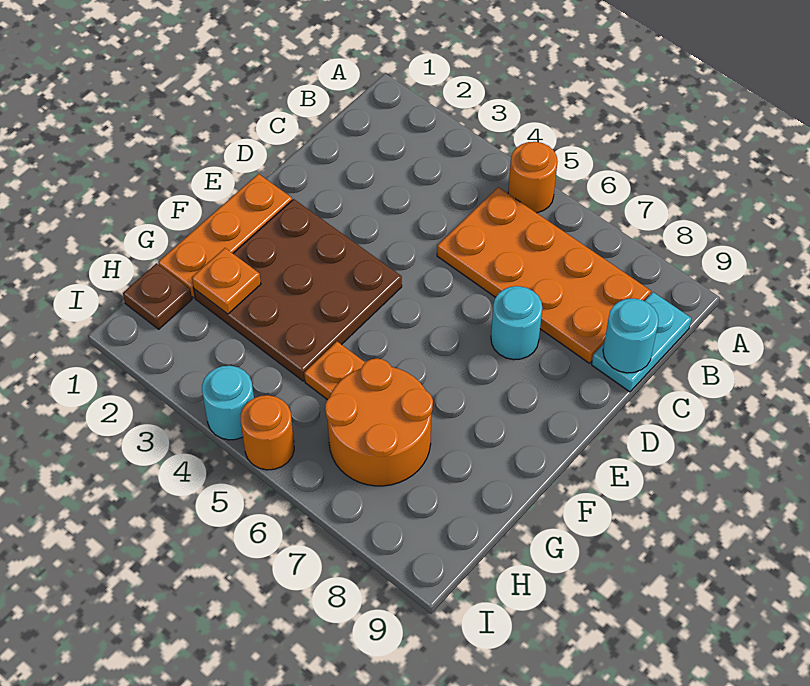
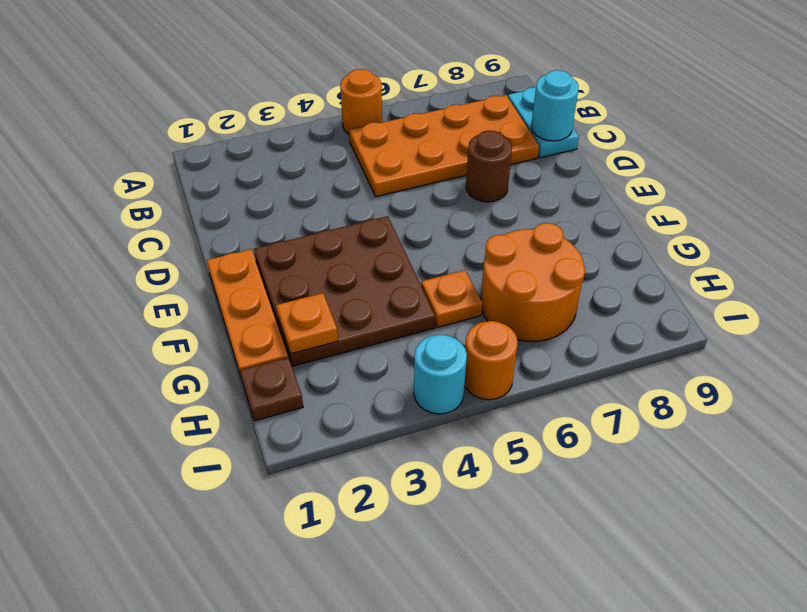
cyan round brick D7 level 1 -> brown round brick D7 level 1

